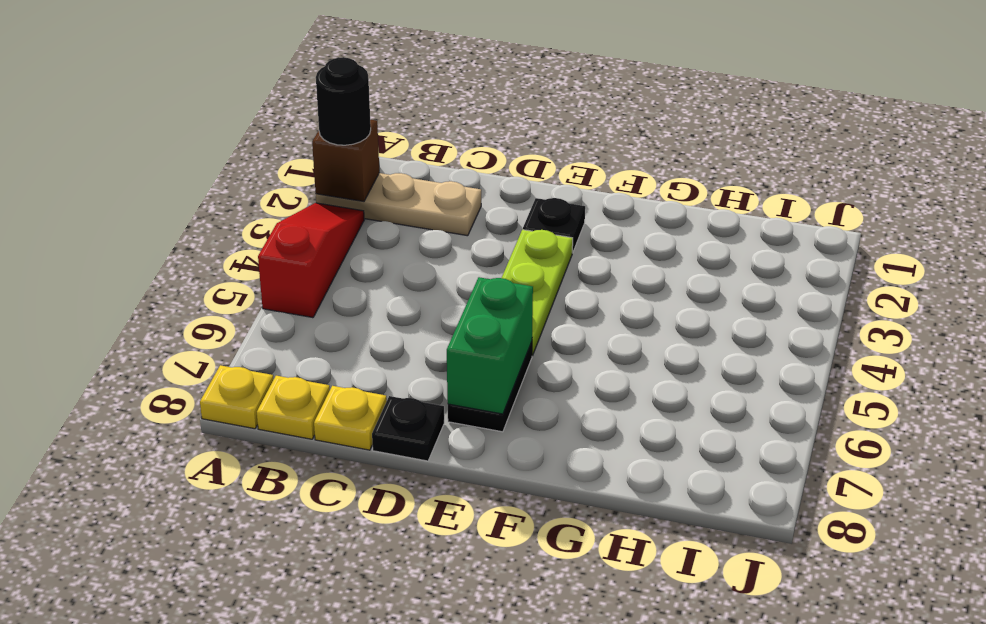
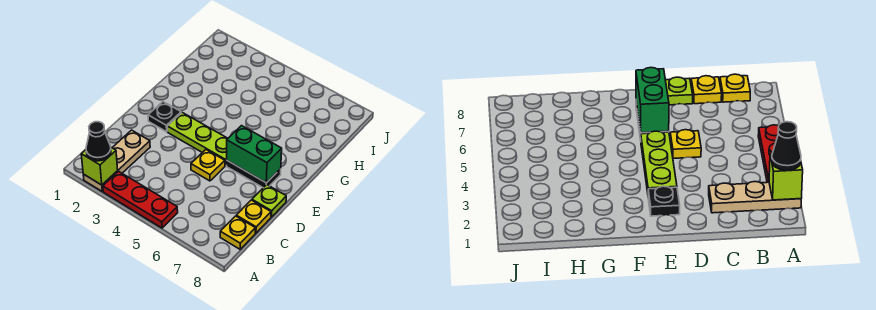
brown brick A2 level 2 -> lime brick A2 level 2
black round brick A2 level 3 -> black cone A2 level 3
red slope A3:A5 level 1 top 5 -> red plate A3:A5 level 1
yellow plate A8 level 1 -> yellow plate D5 level 1
black plate D8 level 1 -> lime plate D8 level 1

